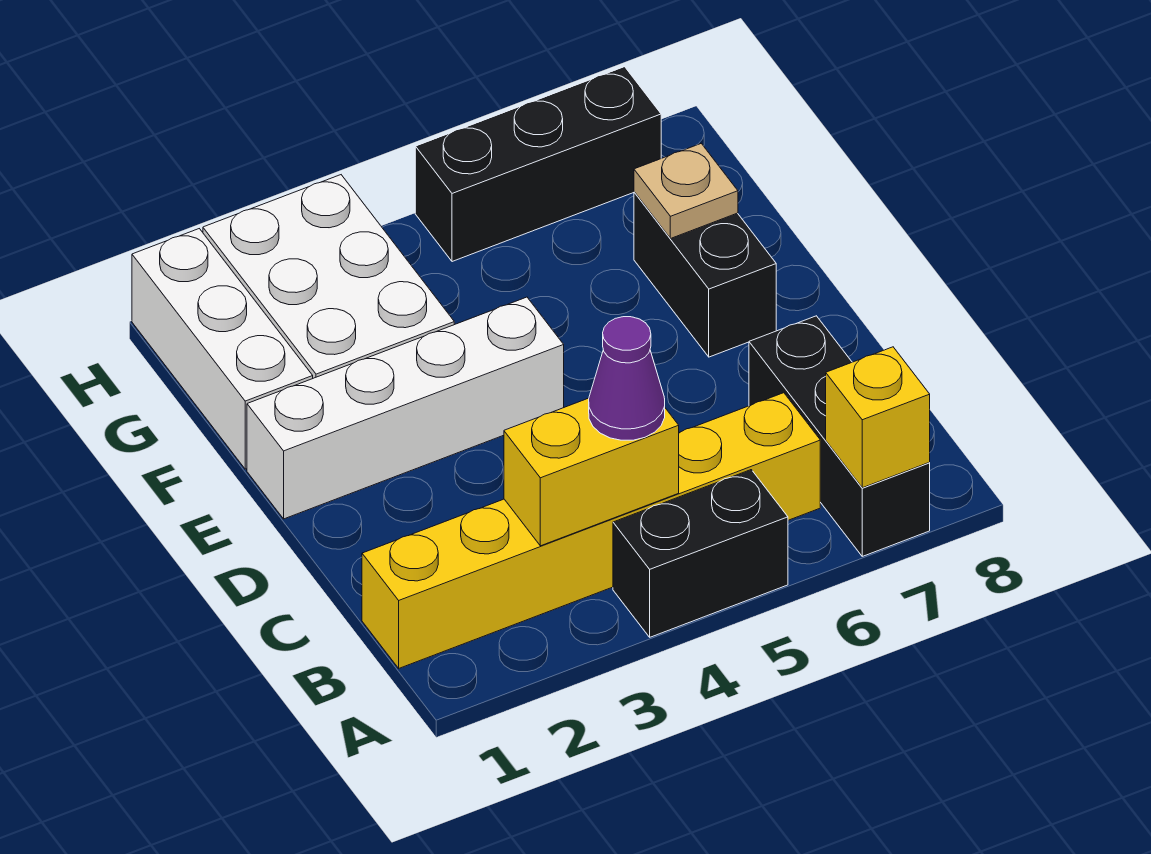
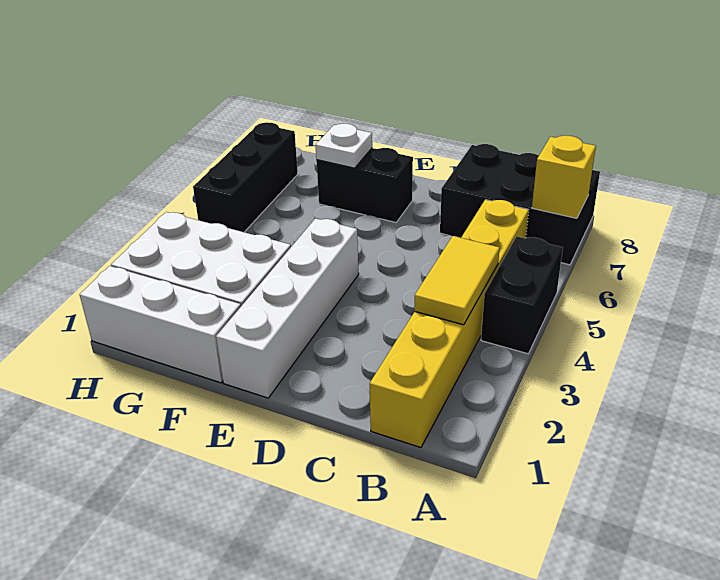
black brick A7:C7 level 1 -> black brick A7:C8 level 1
yellow brick B3:B4 level 2 -> yellow tile B3:B4 level 2
purple cone B4 level 3 -> none
tan plate F7 level 2 -> white plate F7 level 2

